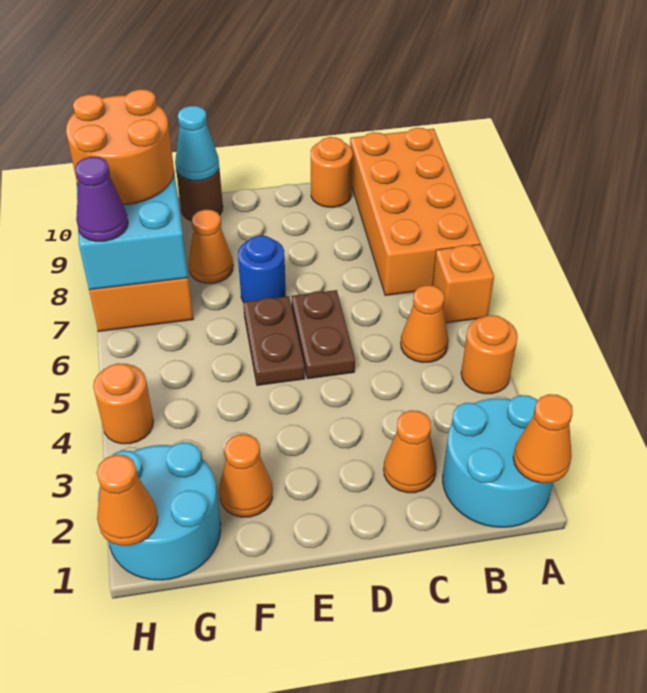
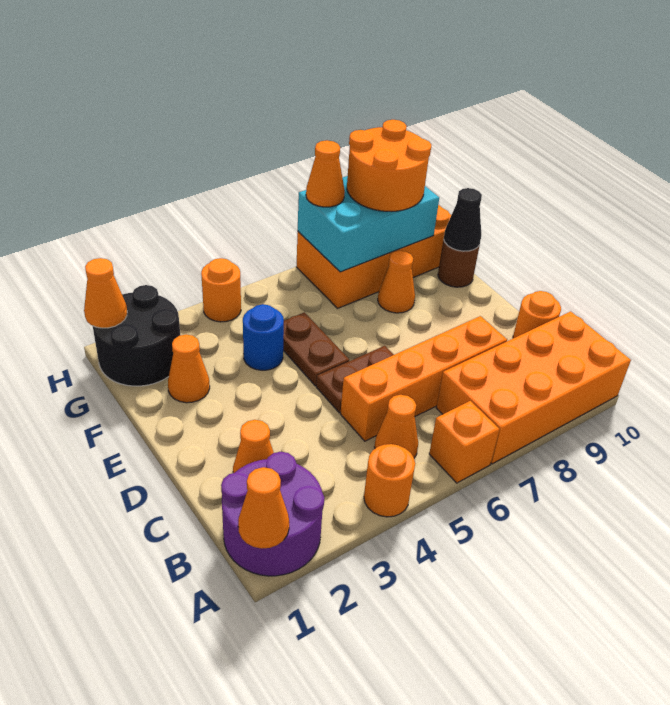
cyan round brick A1:B2 level 1 -> purple round brick A1:B2 level 1
none -> orange brick C5:C8 level 1
brown plate E5:E6 level 1 -> brown plate E5:F5 level 1
blue round brick E7 level 1 -> blue round brick F4 level 1
cyan cone F10 level 2 -> black cone F10 level 2
cyan round brick G1:H2 level 1 -> black round brick G1:H2 level 1
purple cone H7 level 3 -> orange cone H7 level 3

